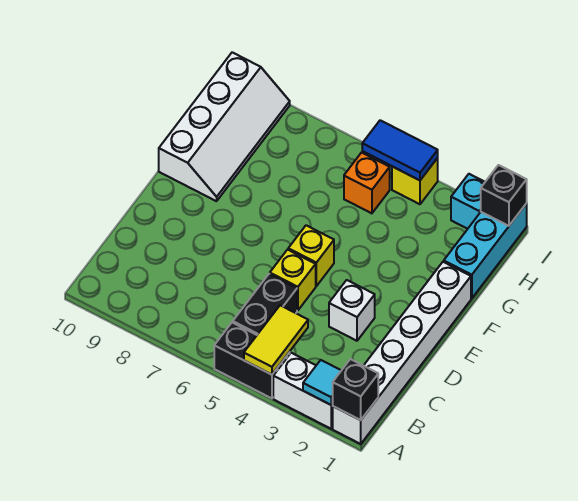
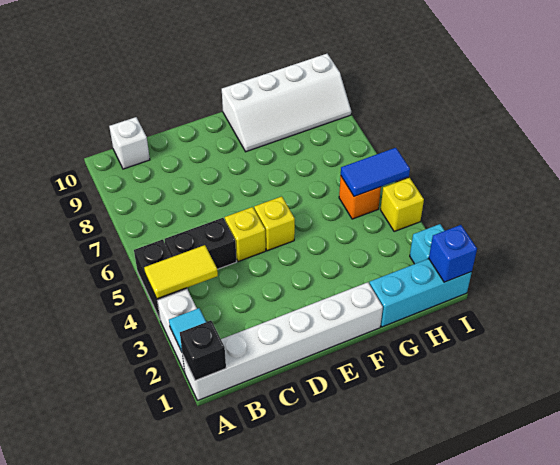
white brick D3 level 1 -> white brick B10 level 1
black brick I1 level 2 -> blue brick I1 level 2
blue tile I4:I5 level 2 -> blue tile H5:I5 level 2

